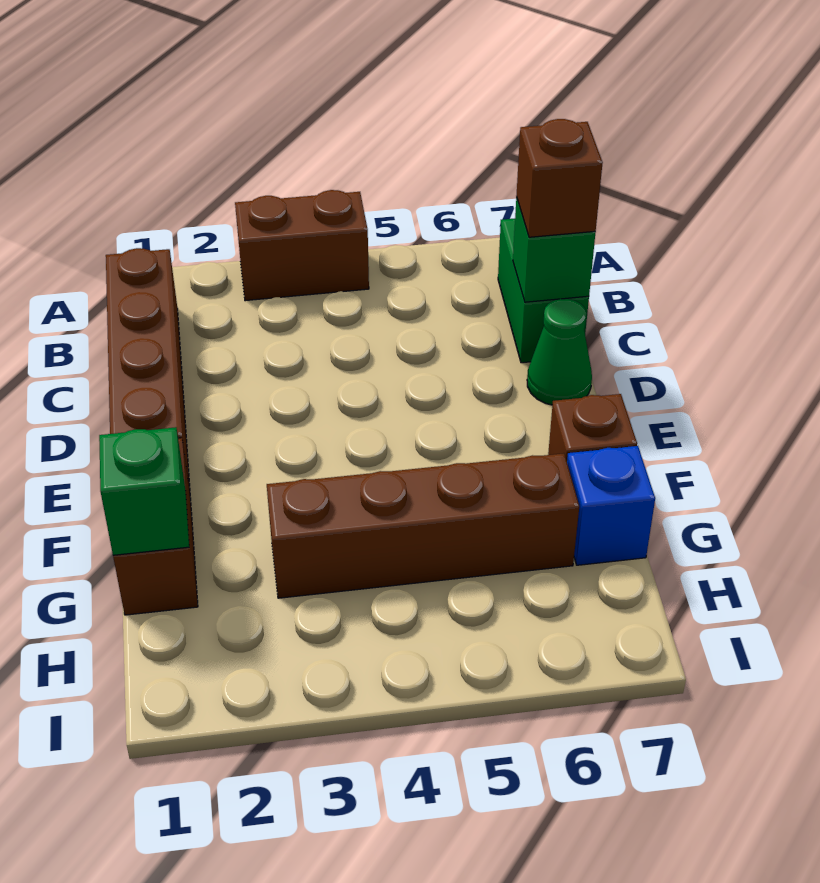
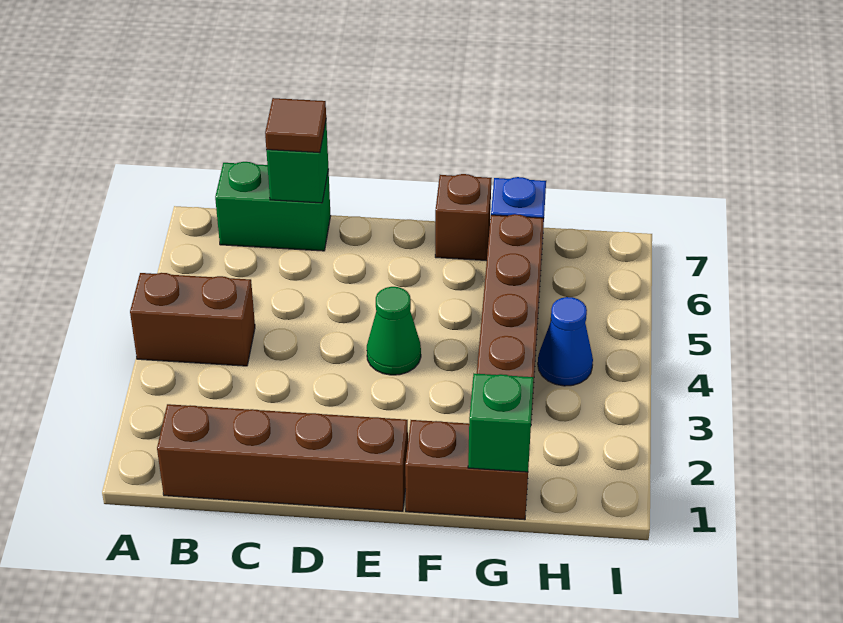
brown brick A3:A4 level 1 -> brown brick A4:B4 level 1
brown brick C7 level 3 -> brown tile C7 level 3
green cone D7 level 1 -> green cone E4 level 1
none -> blue cone H4 level 1

